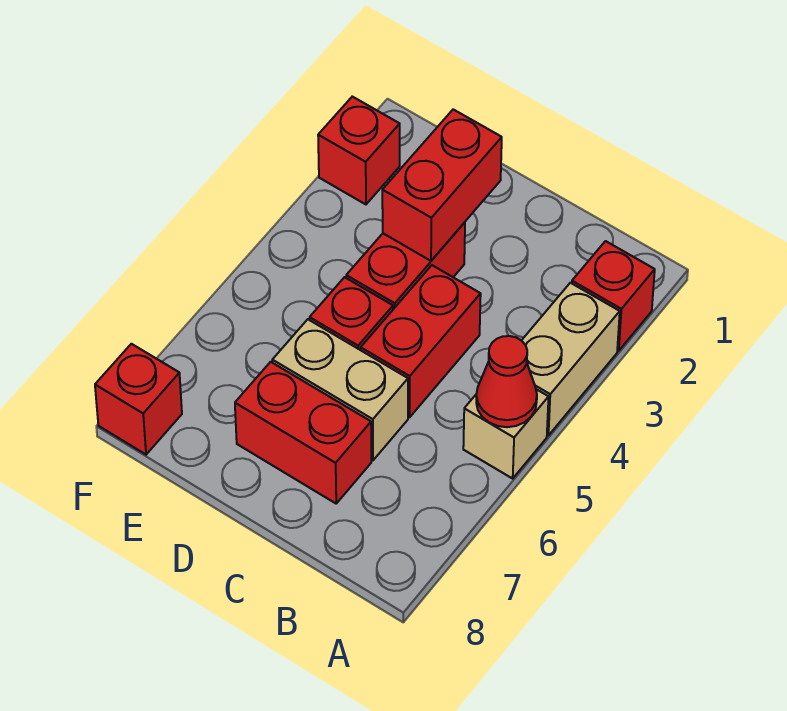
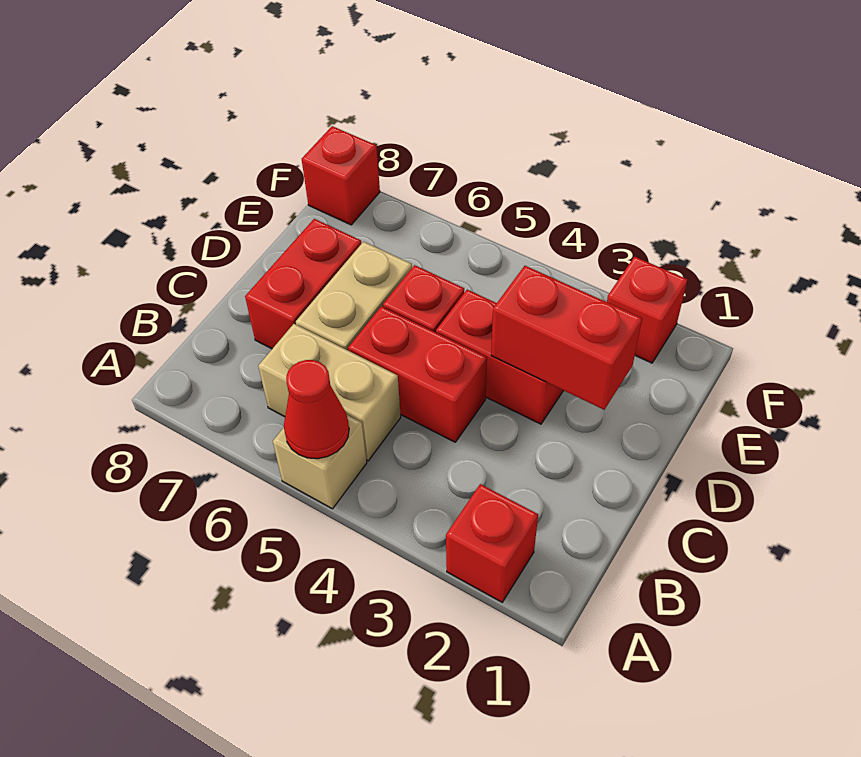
tan brick A3:A4 level 1 -> tan brick B5:B6 level 1

